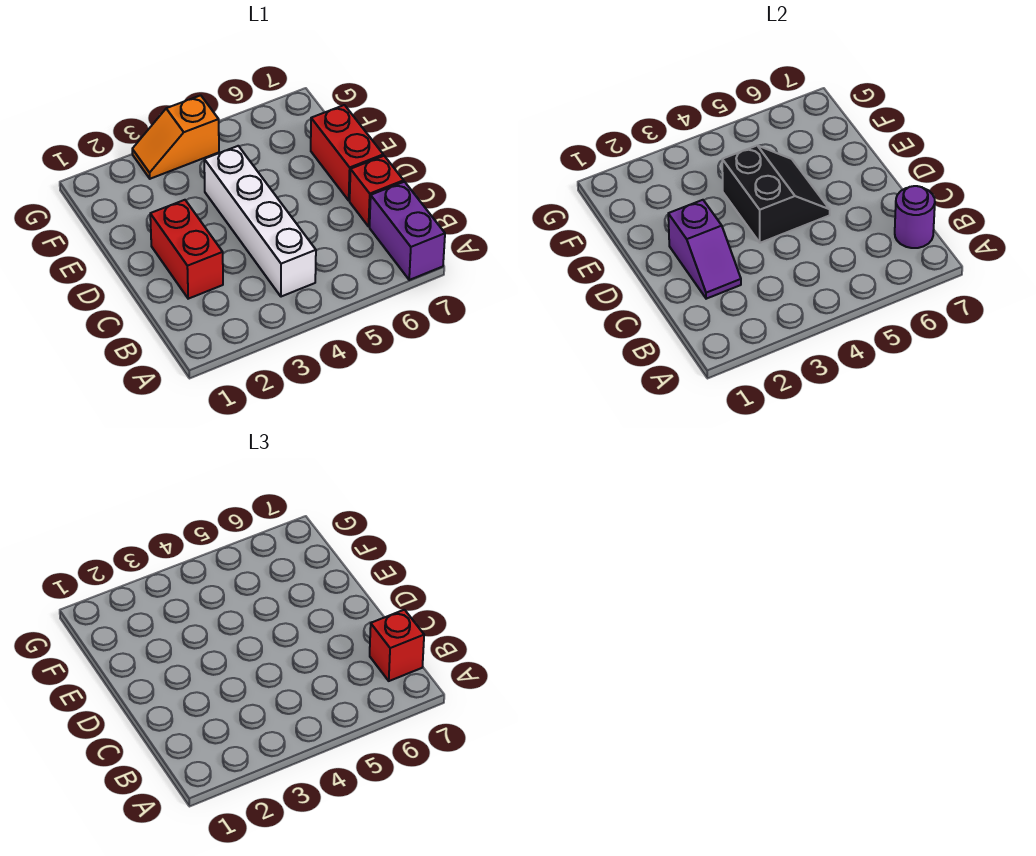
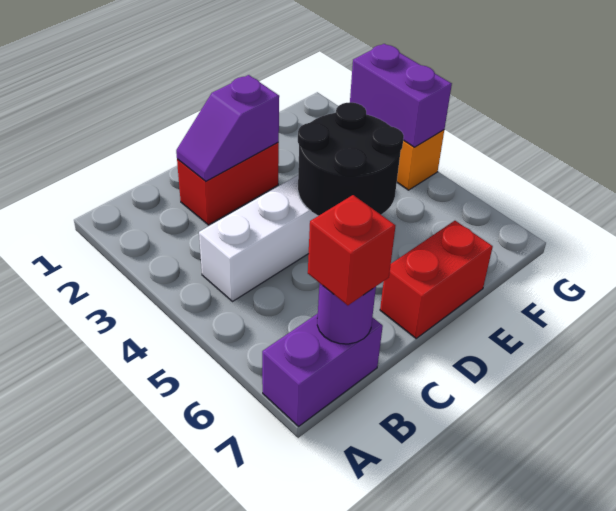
red brick C7 level 1 -> none
black slope D4:E5 level 2 top 4 -> black round brick D4:E5 level 2
none -> purple brick G3:G4 level 2

